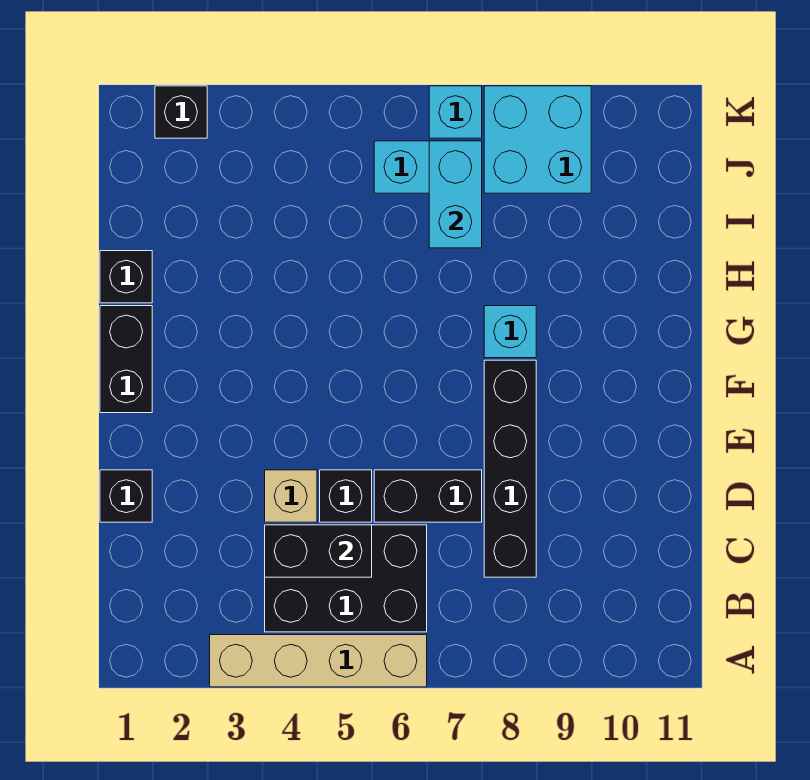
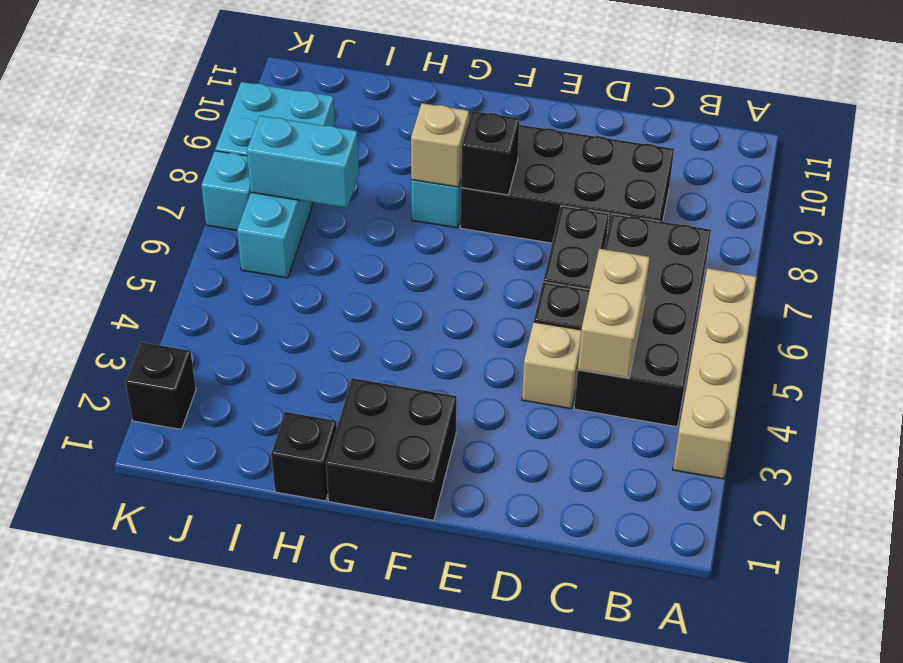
black brick B4:C6 level 1 -> black brick B4:C7 level 1
black brick C4:C5 level 2 -> tan brick C4:C5 level 2
black brick C8:F8 level 1 -> black brick C8:F9 level 1
black brick D1 level 1 -> black brick F8 level 2
black brick F1:G1 level 1 -> black brick F1:G2 level 1
none -> tan brick G8 level 2

